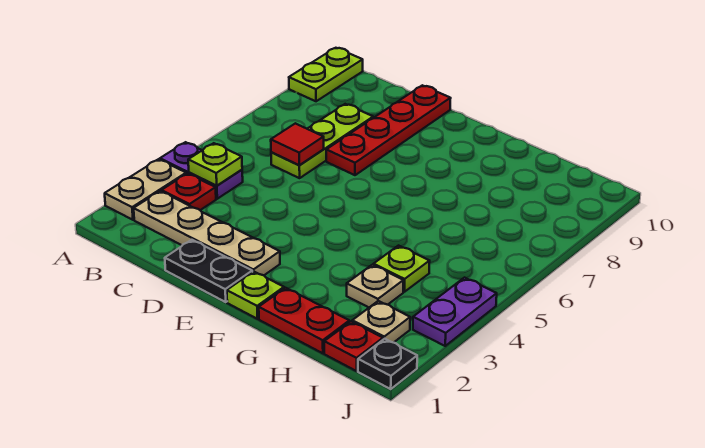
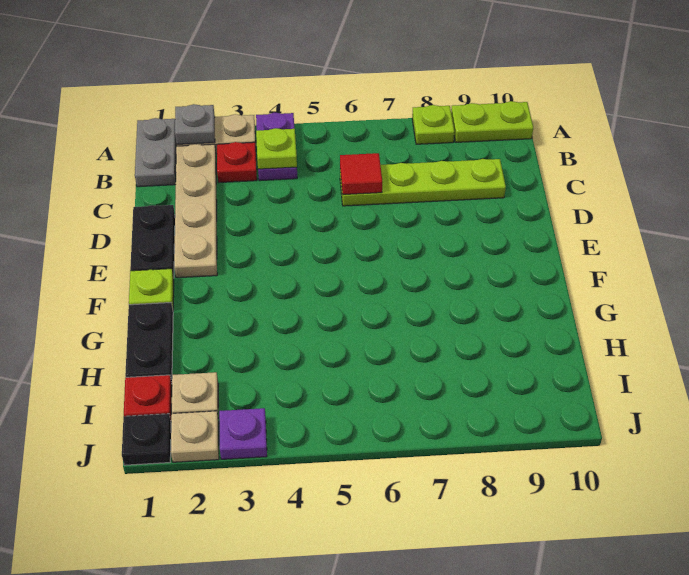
none -> grey plate A1:B1 level 1
none -> grey plate A2 level 2
lime plate C6:C8 level 1 -> lime plate C6:C9 level 1
red plate D7:D10 level 1 -> none
red plate G1:H1 level 1 -> black plate G1:H1 level 1
tan plate H3 level 1 -> tan plate J2 level 1
lime plate H4 level 1 -> lime plate A8 level 1
purple plate J3:J4 level 1 -> purple plate J3 level 1

